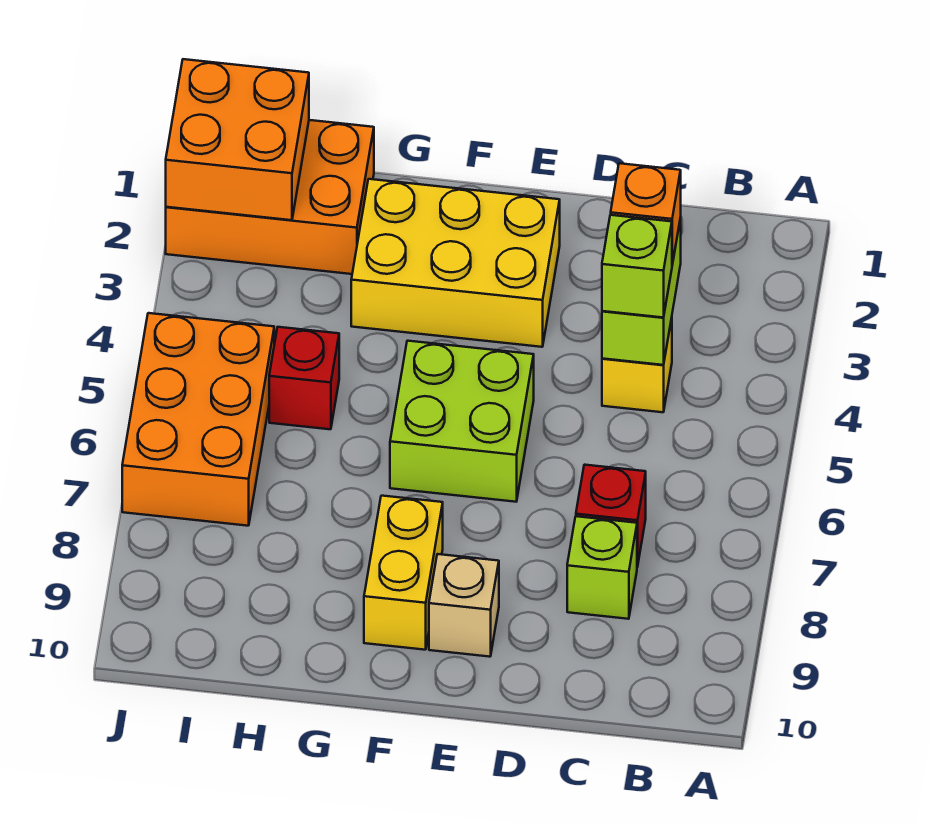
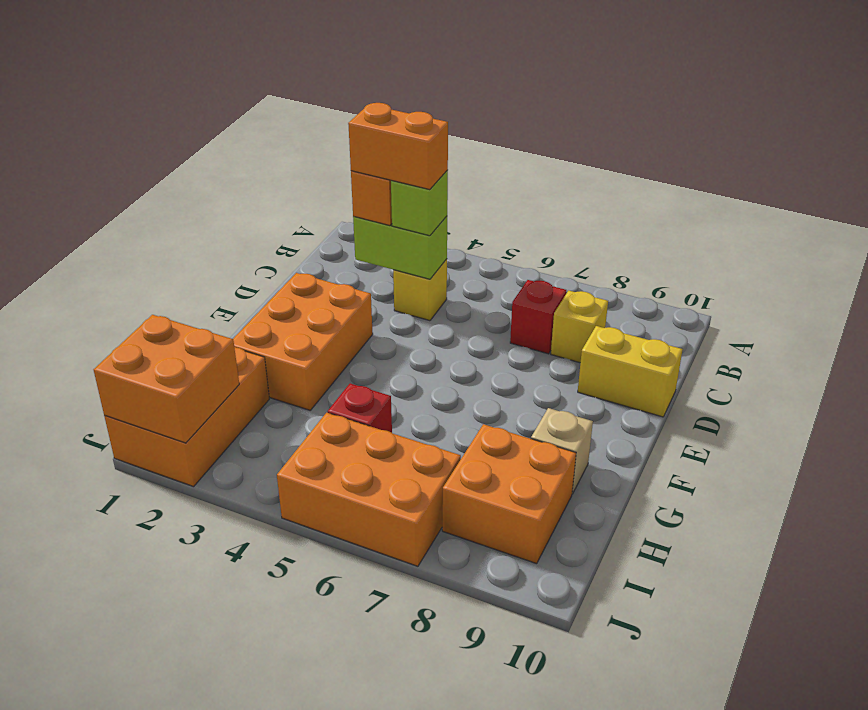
none -> orange brick C3:C4 level 4
lime brick C8 level 1 -> yellow brick C8 level 1
yellow brick E2:G3 level 1 -> orange brick E2:G3 level 1
lime brick E5:F6 level 1 -> none
tan brick E9 level 1 -> tan brick G9 level 1
yellow brick F8:F9 level 1 -> yellow brick D9:D10 level 1
none -> orange brick H8:I9 level 1

